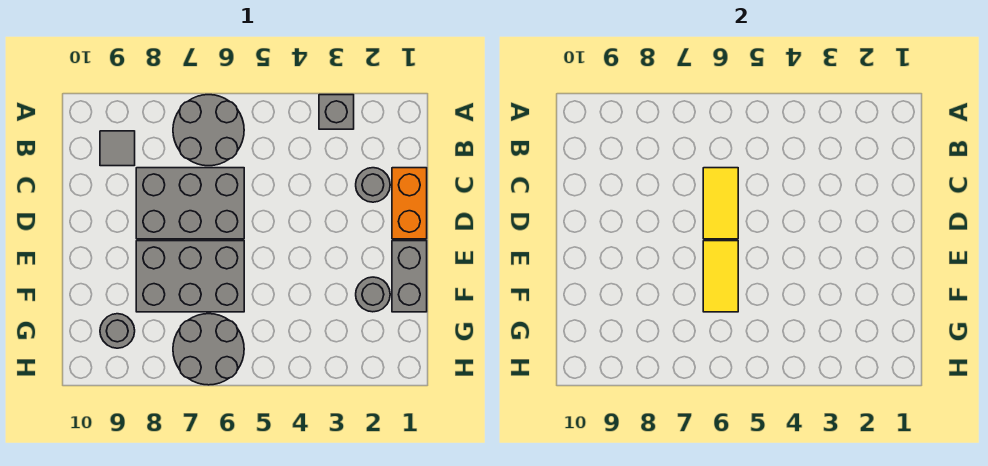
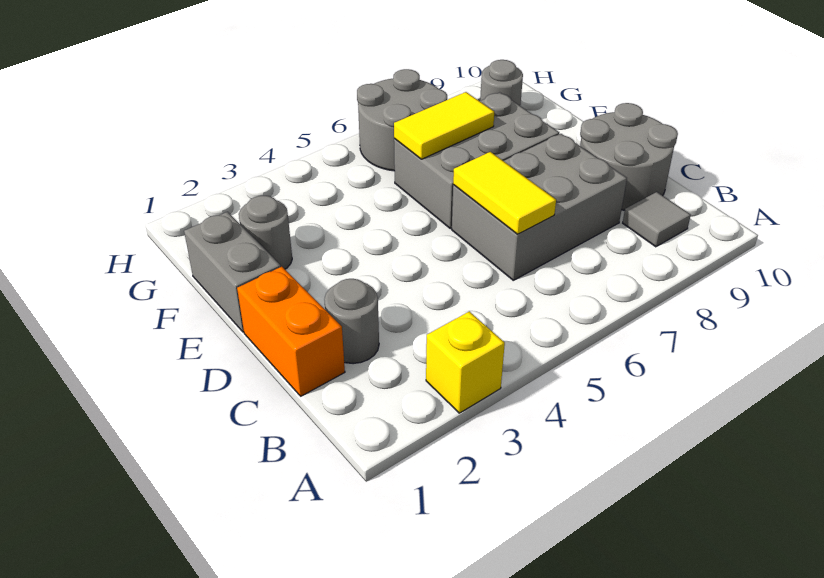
grey brick A3 level 1 -> yellow brick A3 level 1
grey round brick A6:B7 level 1 -> grey round brick C9:D10 level 1
yellow tile E6:F6 level 2 -> yellow tile F6:F7 level 2

